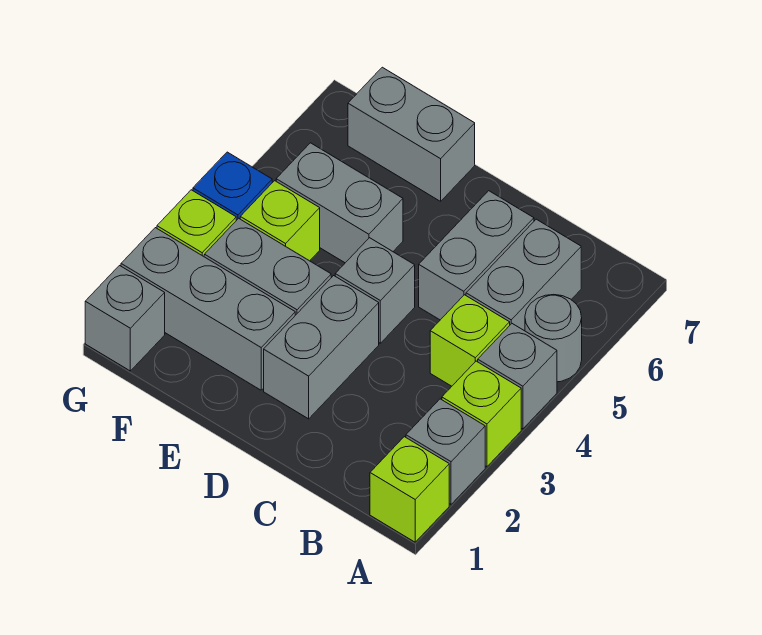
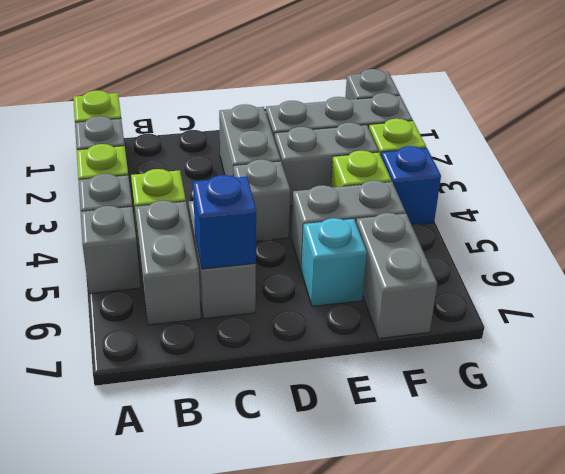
grey round brick A5 level 1 -> grey brick A5 level 1
none -> blue brick C6 level 2
none -> cyan brick E6 level 1
grey brick E7:F7 level 1 -> grey brick F6:F7 level 1

